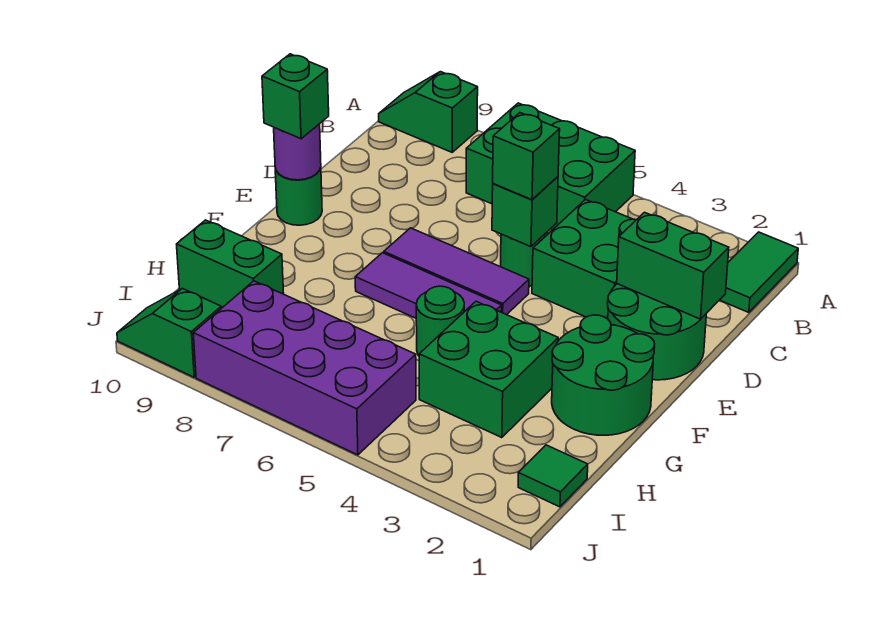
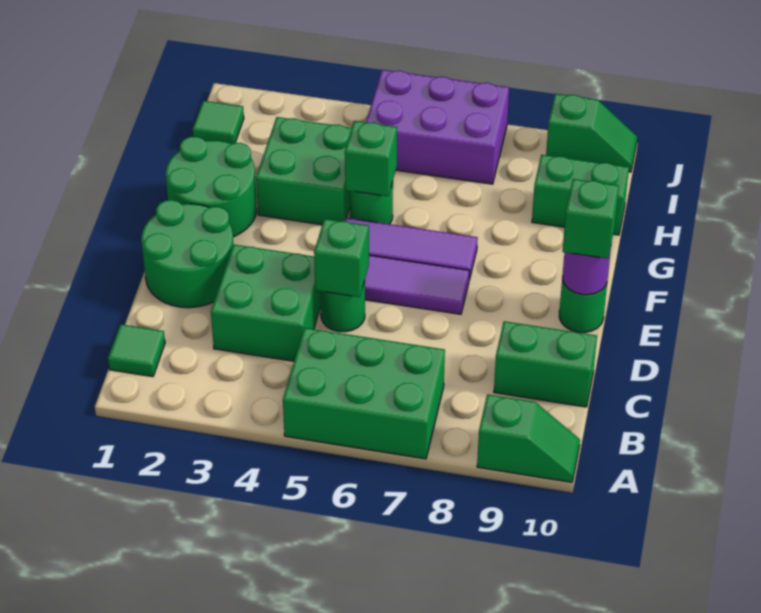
green tile A1:B1 level 1 -> green tile B1 level 1
green brick D1:D2 level 2 -> green brick C9:C10 level 1
green brick D5 level 3 -> green brick G5 level 2
purple brick I5:J8 level 1 -> purple brick I5:J7 level 1

